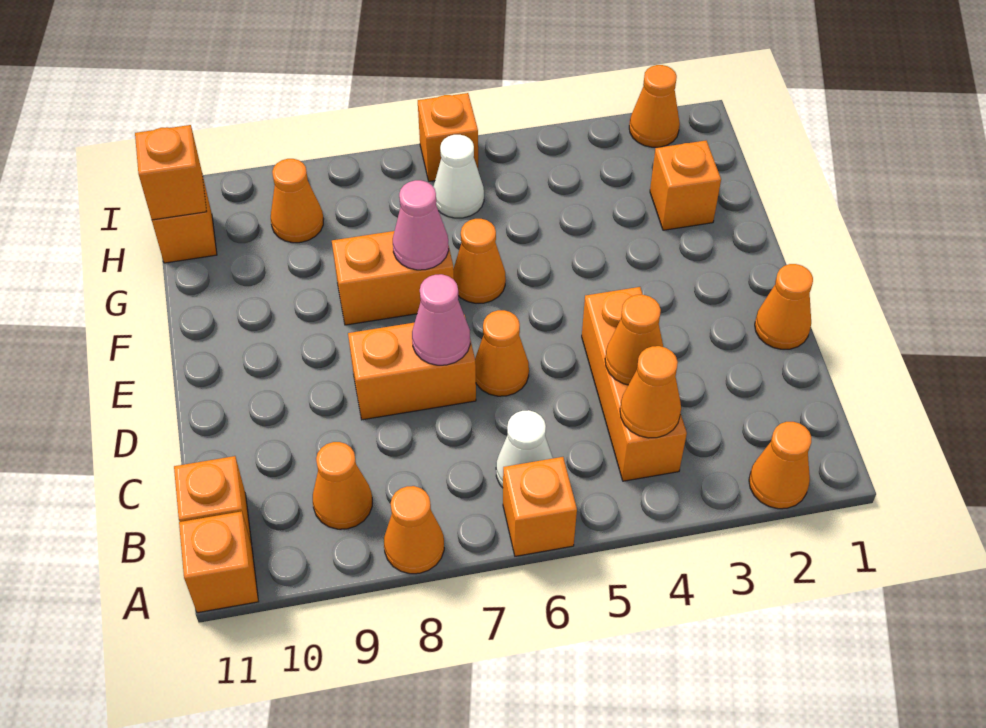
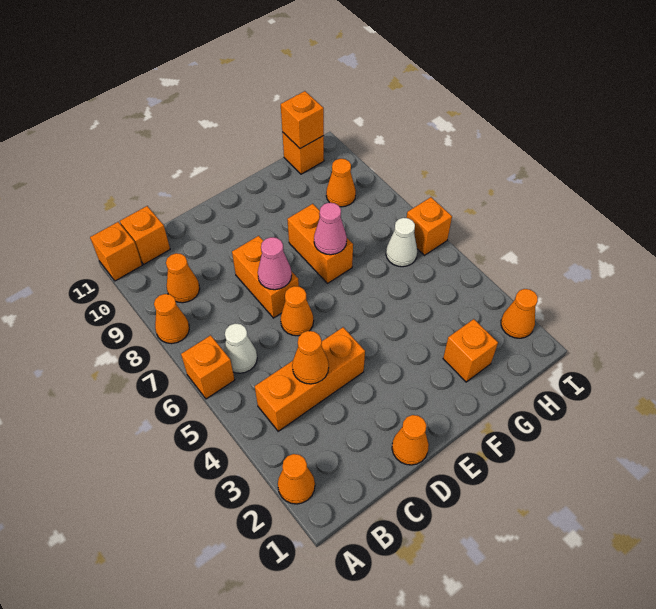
orange cone B4 level 2 -> none
orange cone F6 level 1 -> none

